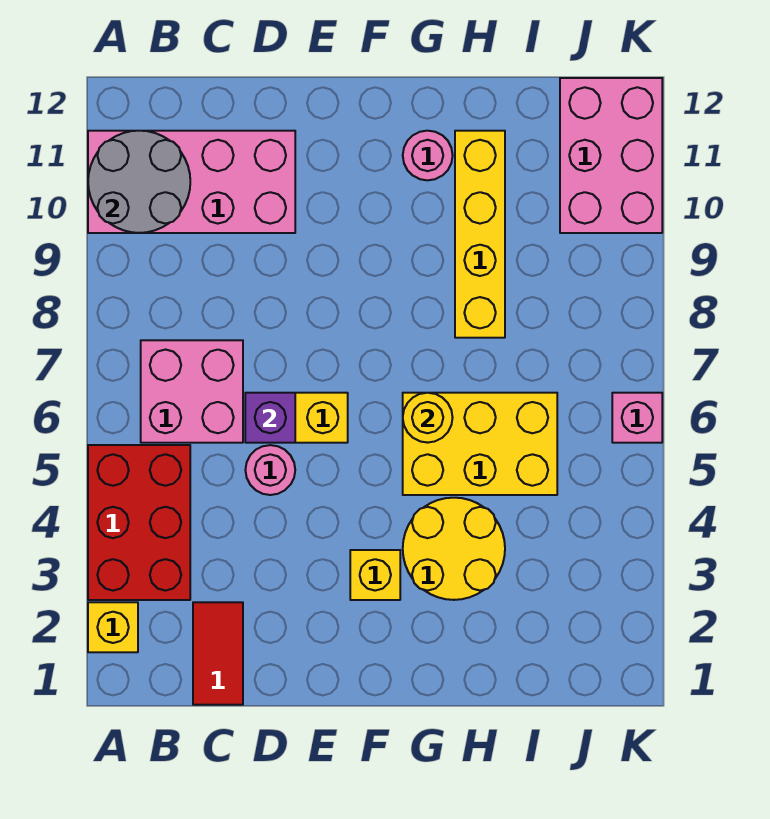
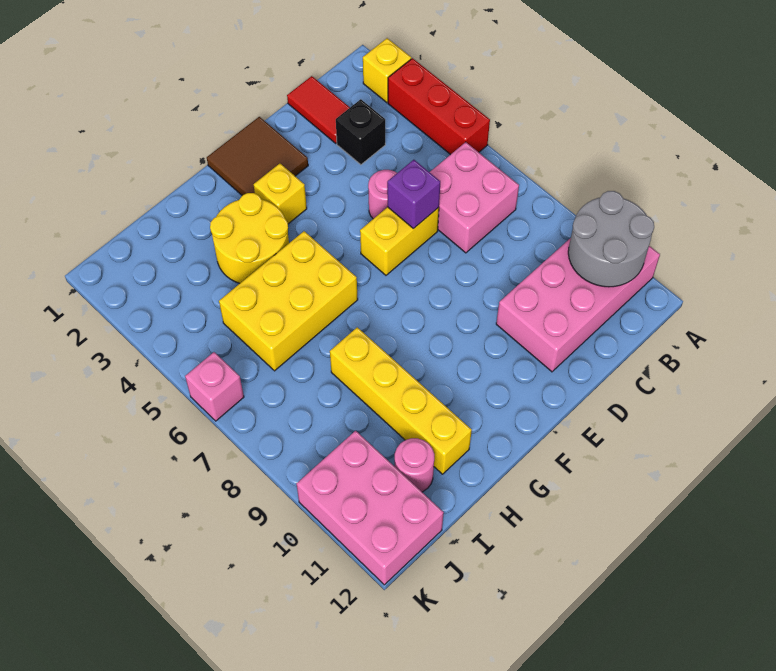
red brick A3:B5 level 1 -> red brick A3:A5 level 1
none -> black brick C3 level 1
none -> brown tile E1:F2 level 1
yellow round brick G6 level 2 -> none
pink round brick G11 level 1 -> pink round brick I11 level 1

